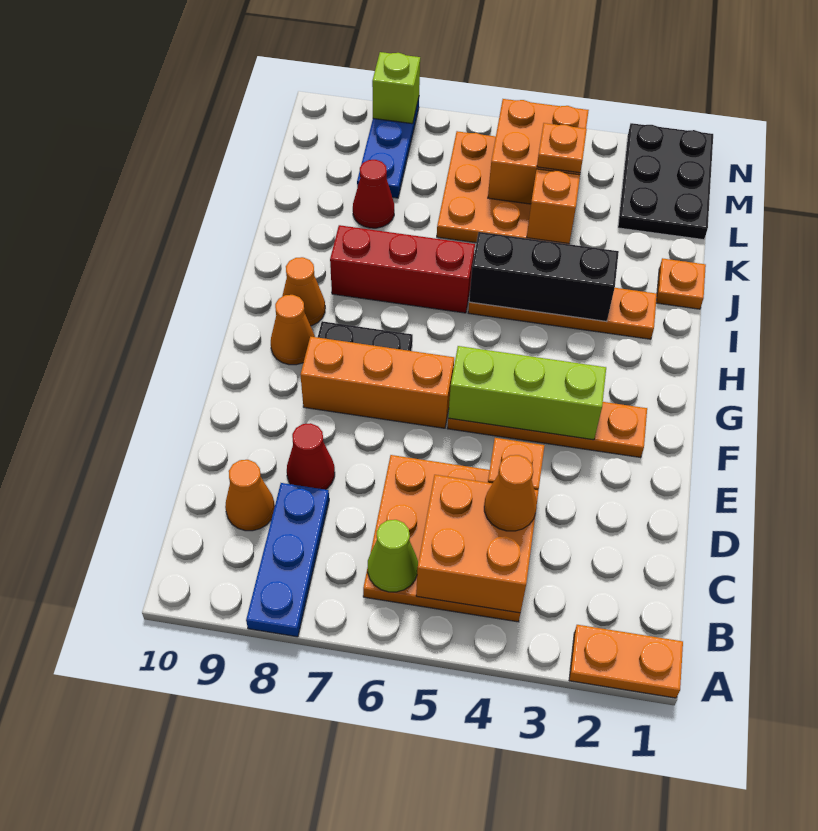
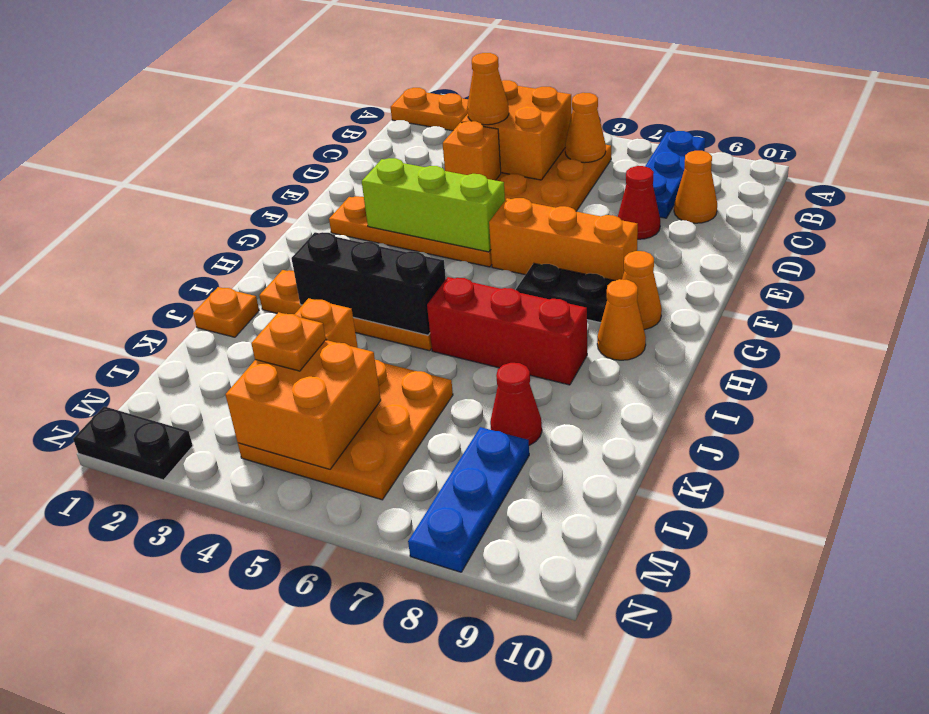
lime cone B6 level 2 -> orange cone B6 level 2
black plate L1:N2 level 1 -> black plate N1:N2 level 1
lime brick N8 level 2 -> none

